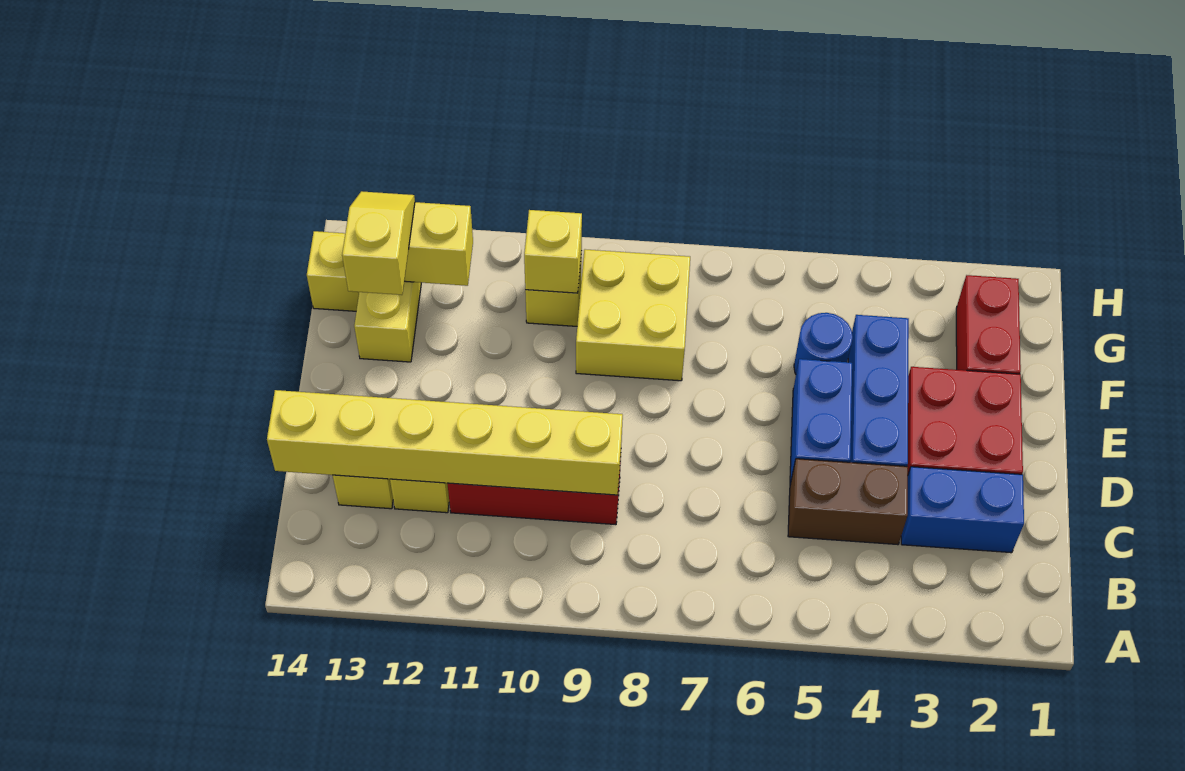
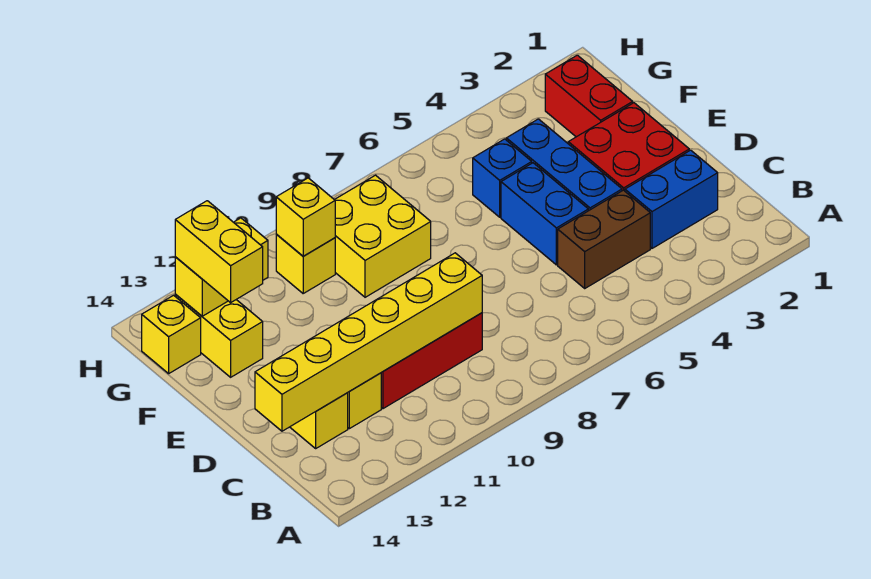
blue round brick F5 level 1 -> blue brick F5 level 1
yellow slope F13:G13 level 3 top F -> yellow brick F13:G13 level 3

